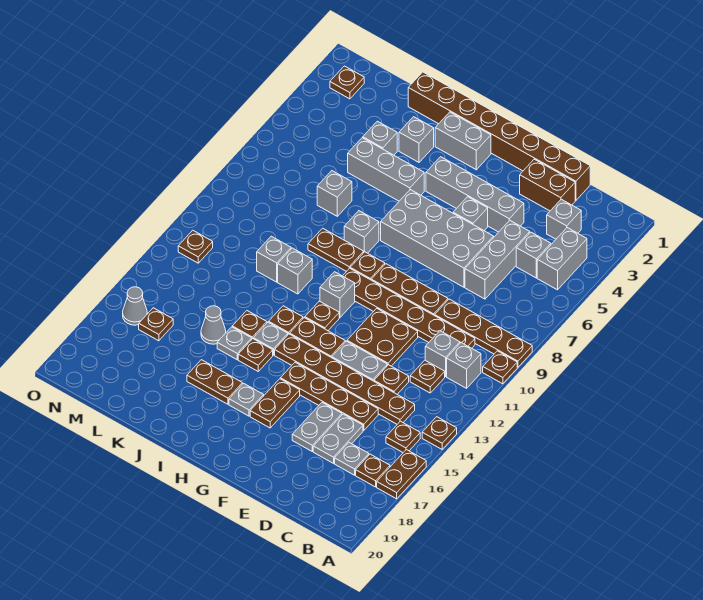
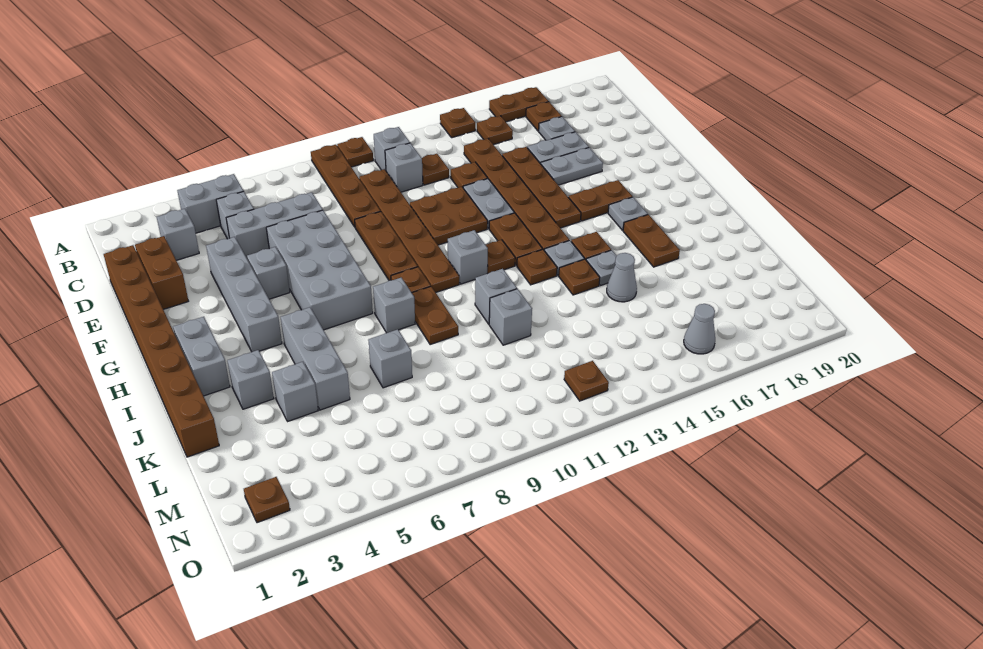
brown plate M16 level 1 -> none

